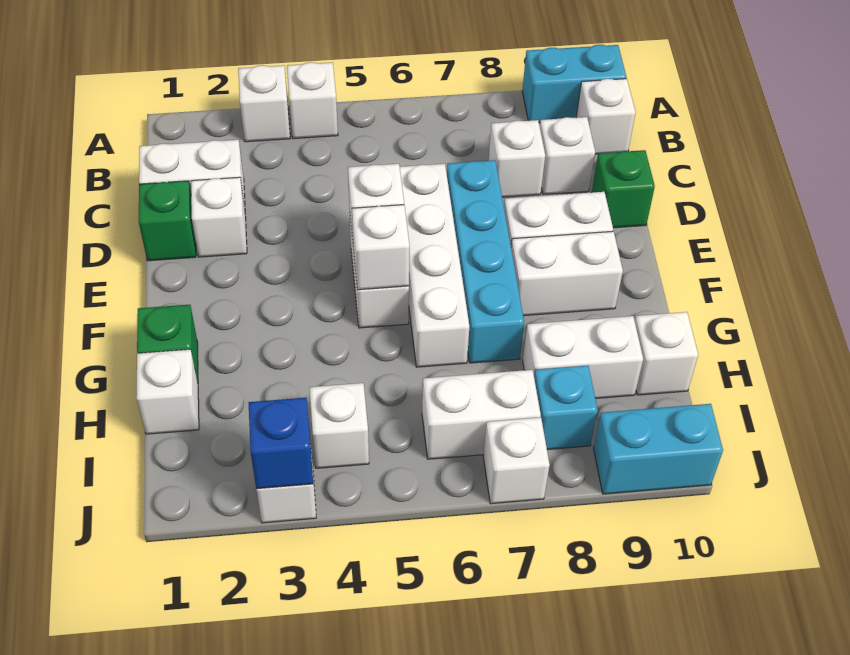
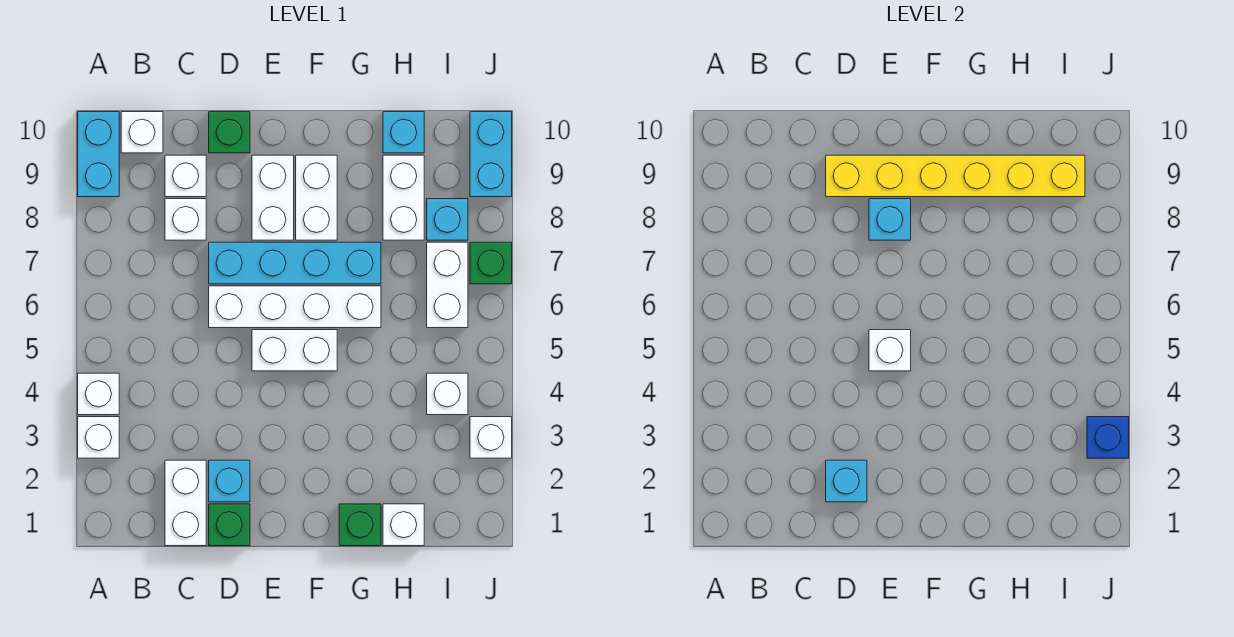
white brick D2 level 1 -> cyan brick D2 level 1
none -> cyan brick D2 level 2
none -> yellow brick D9:I9 level 2
none -> cyan brick E8 level 2
white brick F5 level 2 -> none
white brick H10 level 1 -> cyan brick H10 level 1
white brick J7 level 1 -> green brick J7 level 1

